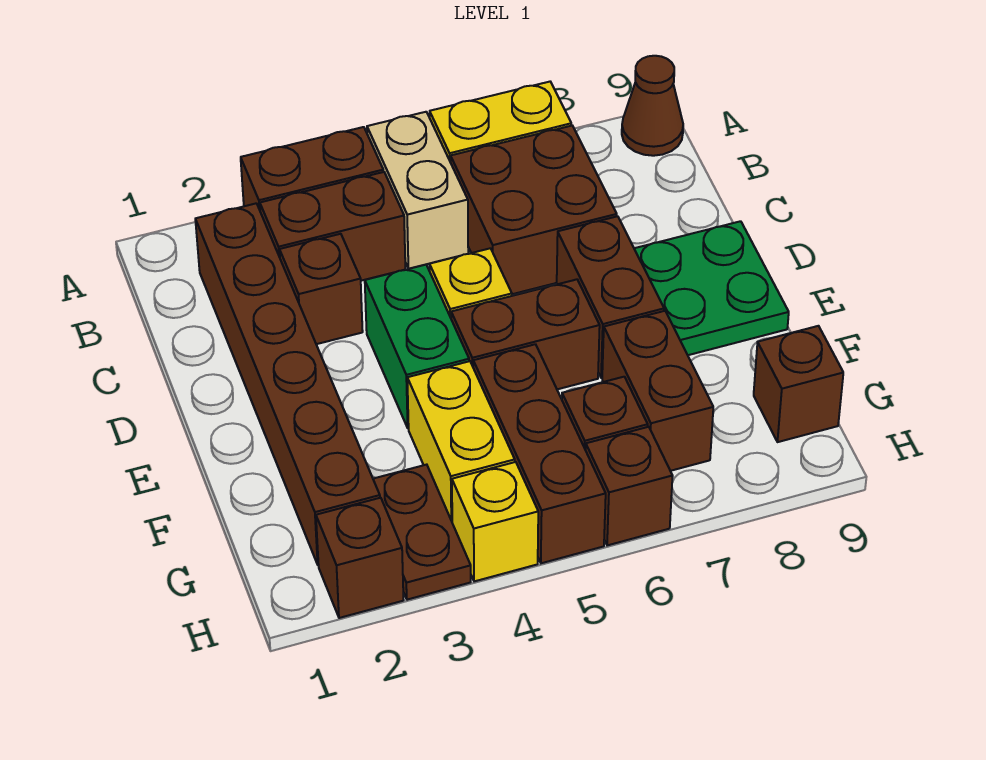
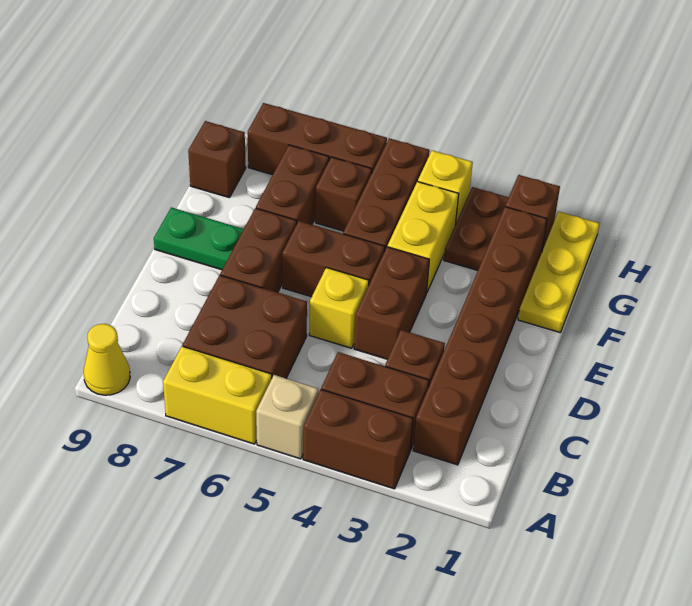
tan brick A5:B5 level 1 -> tan brick A5 level 1
brown cone A9 level 1 -> yellow cone A9 level 1
green brick D4:E4 level 1 -> brown brick D4:E4 level 1
green plate D8:E9 level 1 -> green plate E8:E9 level 1
none -> yellow plate F1:H1 level 1
brown brick H6 level 1 -> brown brick H6:H8 level 1

